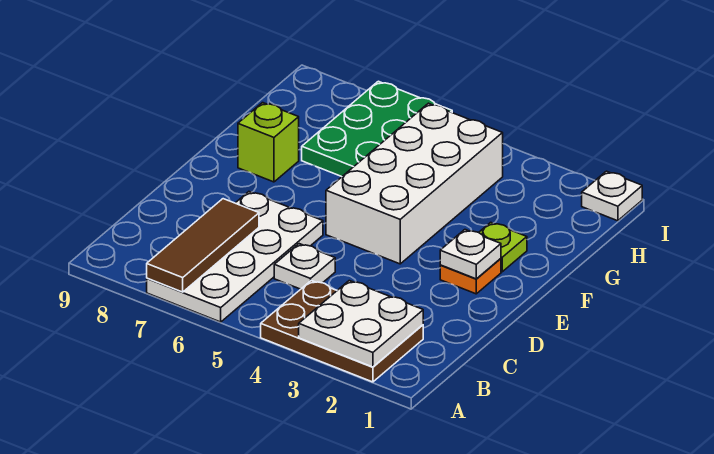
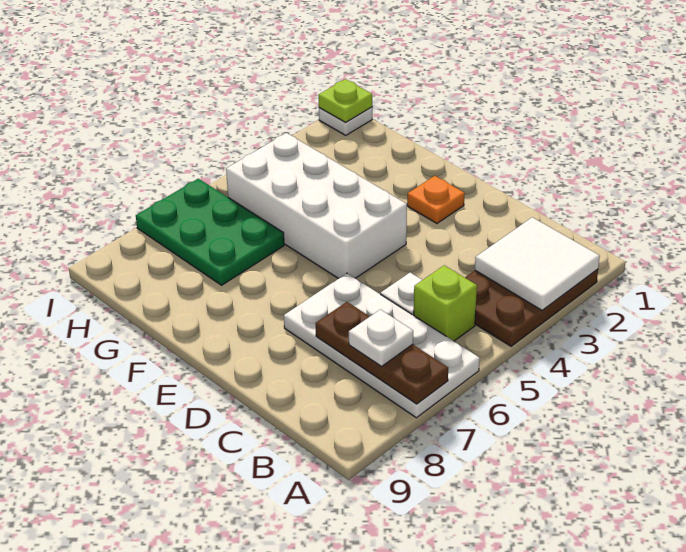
white plate A2:B3 level 2 -> white tile A2:B3 level 2
brown tile A7:C7 level 2 -> brown plate A7:C7 level 2
white plate E2 level 2 -> white plate B7 level 3
lime plate F2 level 1 -> lime plate I1 level 2
lime brick F8 level 1 -> lime brick B5 level 1

